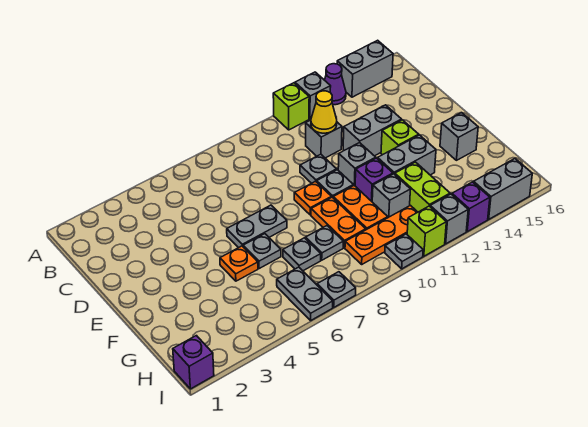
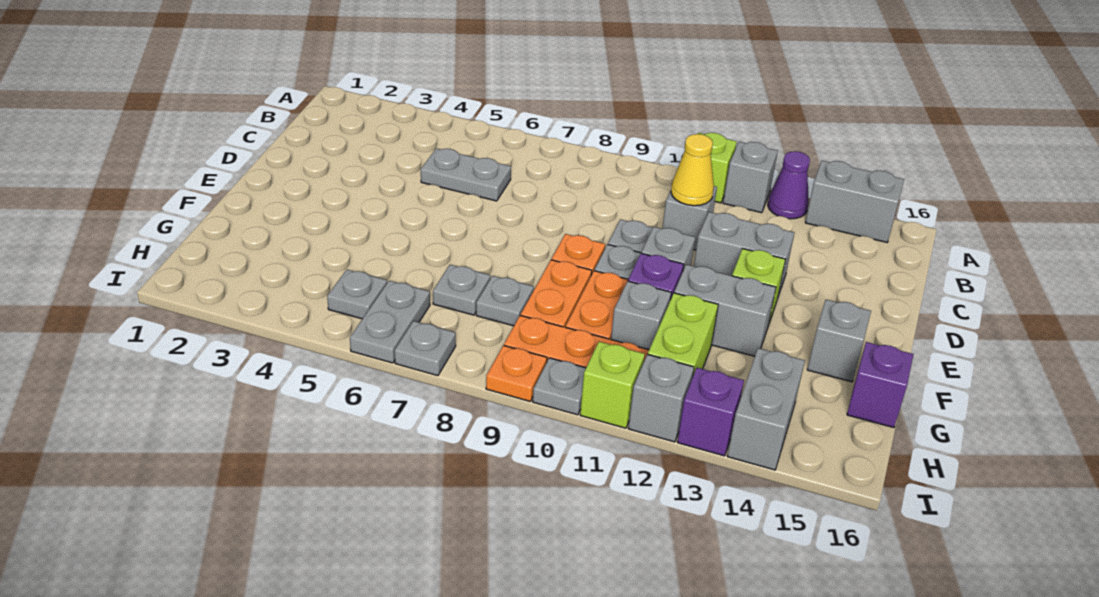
grey plate E6:E7 level 1 -> grey plate C5:C6 level 1
orange plate F5 level 1 -> orange plate I9 level 1
grey plate F6 level 1 -> grey plate H5 level 1
purple brick I1 level 1 -> purple brick G16 level 1
grey brick I14:I15 level 1 -> grey brick H14:I14 level 1

